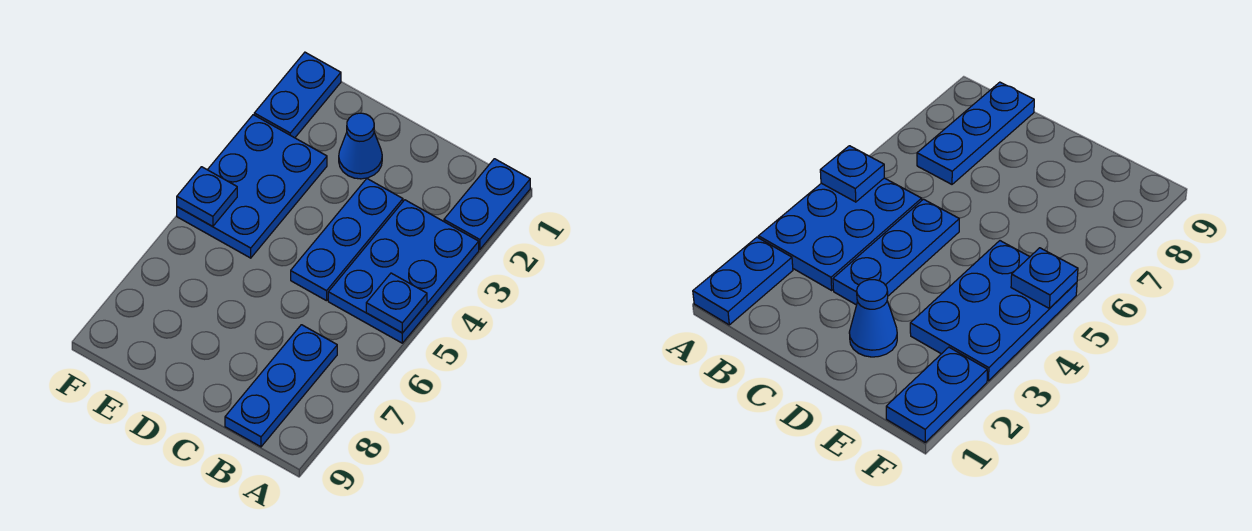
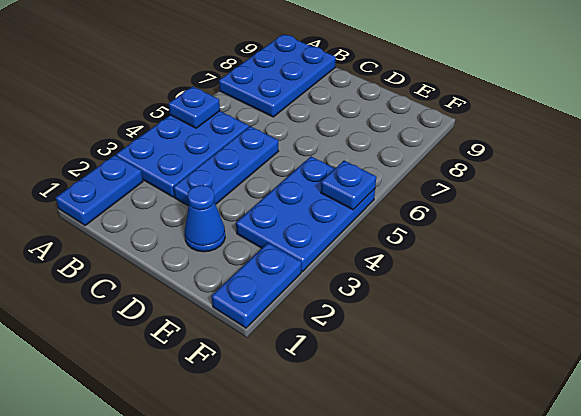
blue plate B7:B9 level 1 -> blue plate A7:B9 level 1

